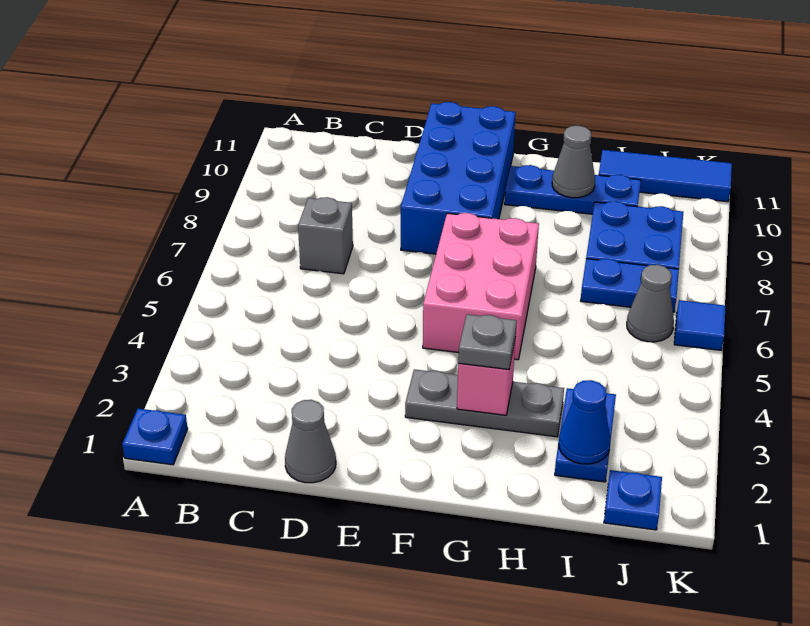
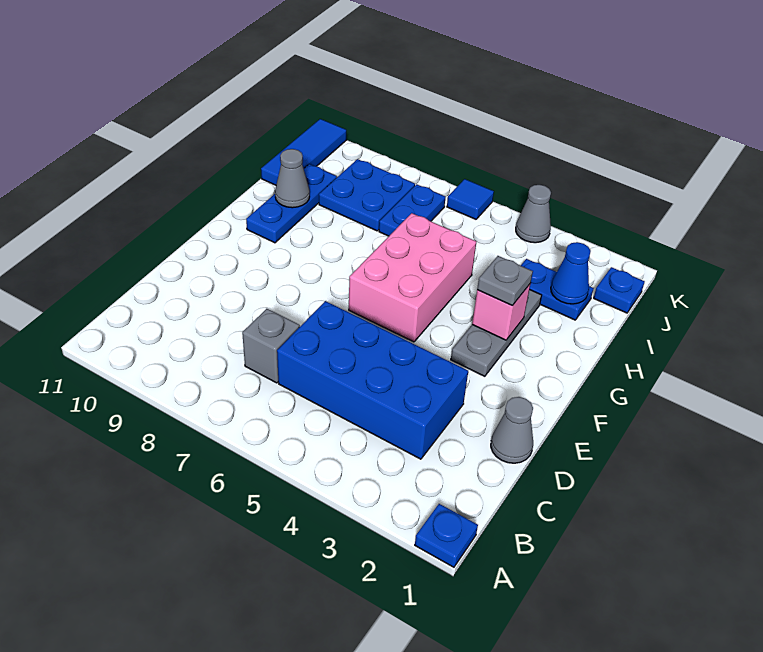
blue brick E8:F11 level 1 -> blue brick C3:D6 level 1
pink brick F5:G7 level 1 -> pink brick F5:H6 level 1
grey cone J6 level 1 -> grey cone K4 level 1

